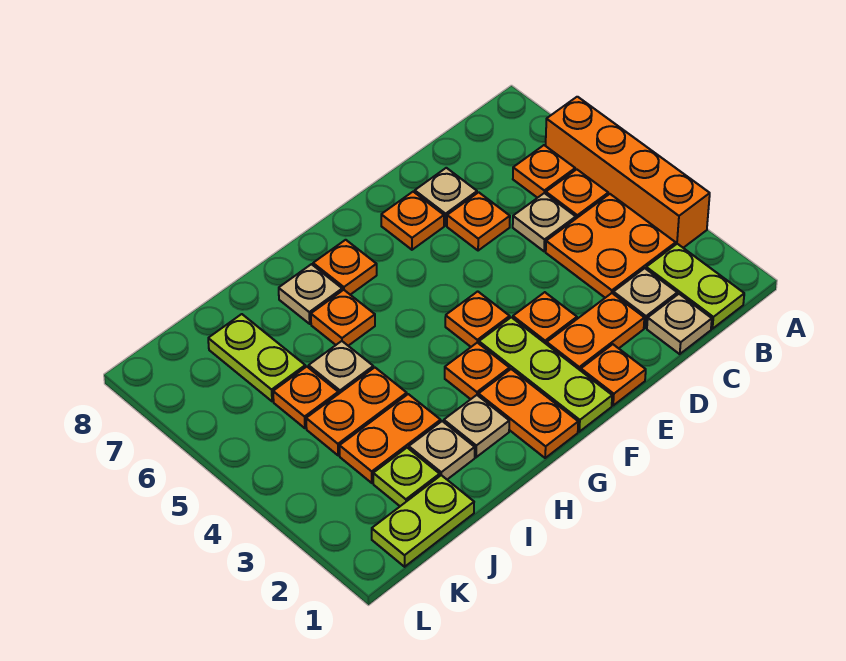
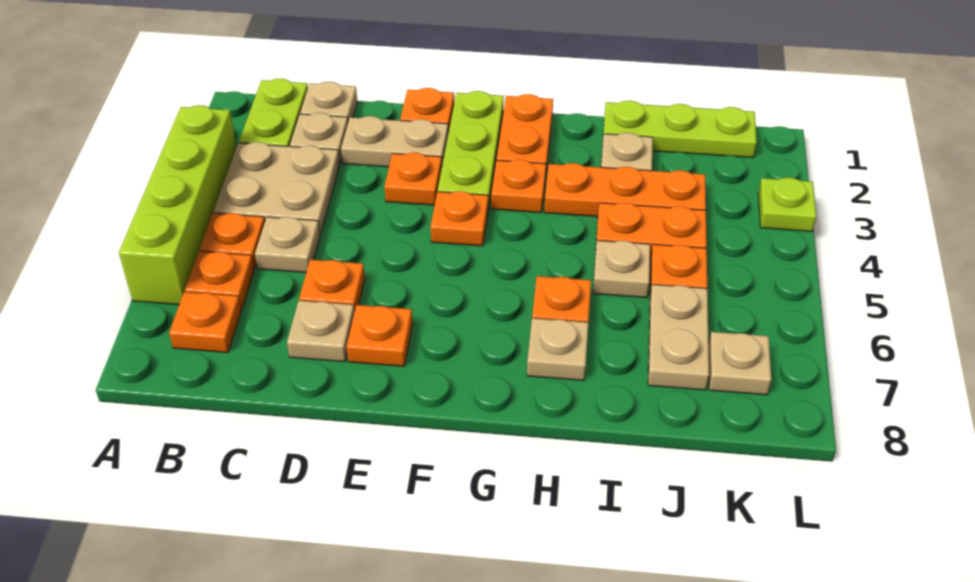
orange brick A3:A6 level 1 -> lime brick A3:A6 level 1
orange plate B3:C4 level 1 -> tan plate B3:C4 level 1
orange plate D2:E2 level 1 -> tan plate D2:E2 level 1
orange plate G7 level 1 -> orange plate B7 level 1
tan plate H2 level 1 -> tan plate K7 level 1
orange plate I3:J3 level 1 -> orange plate H3:J3 level 1
lime plate J1:K1 level 1 -> lime plate I1:K1 level 1
lime plate J2 level 1 -> lime plate L3 level 1
lime plate J6:J7 level 1 -> tan plate J6:J7 level 1

